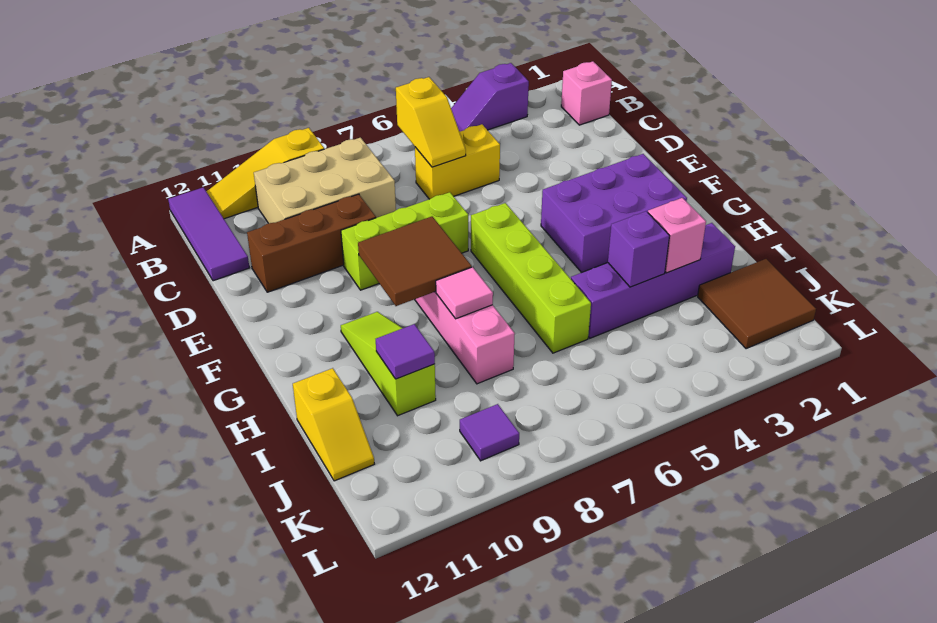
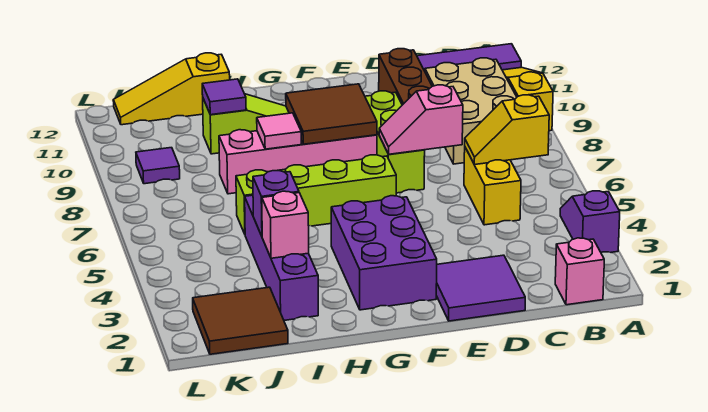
none -> purple tile D1:E2 level 1
none -> pink slope D7:E7 level 2 top D
yellow slope I12:J12 level 1 top I -> yellow slope I12:K12 level 1 top I

